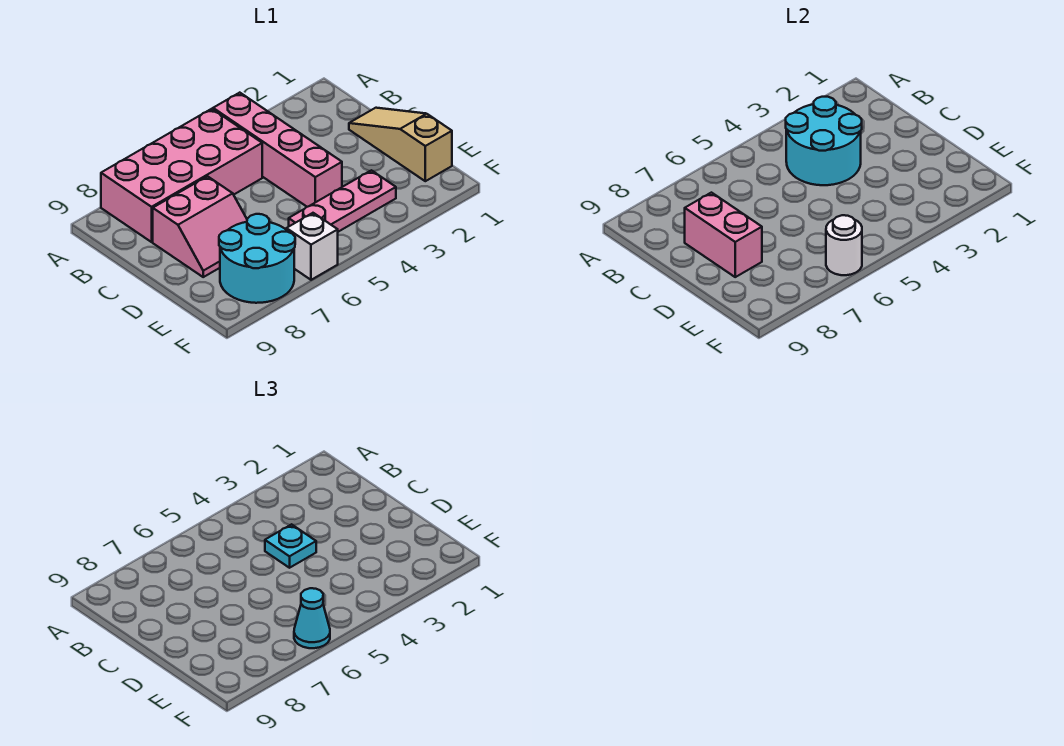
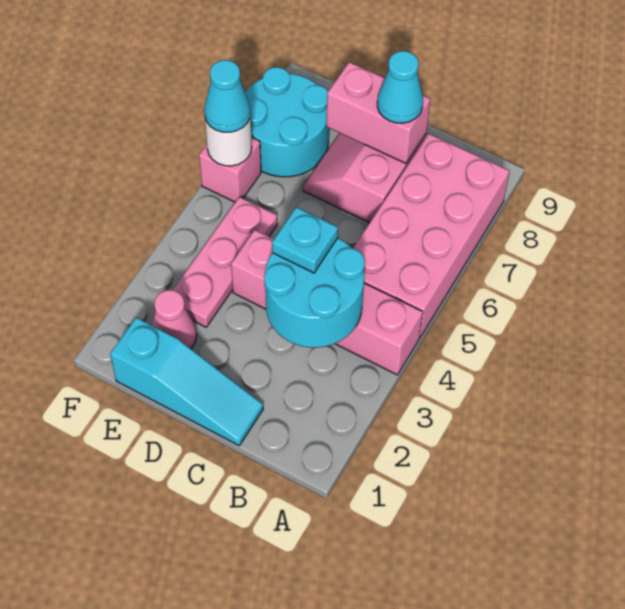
tan slope C1:E1 level 1 top E -> cyan slope C1:E1 level 1 top E
none -> cyan cone C8 level 3
none -> pink cone E2 level 1
white brick F6 level 1 -> pink brick F6 level 1

